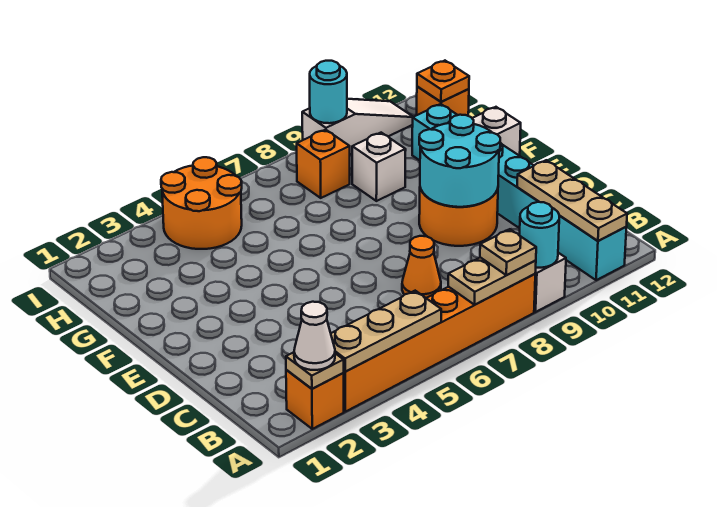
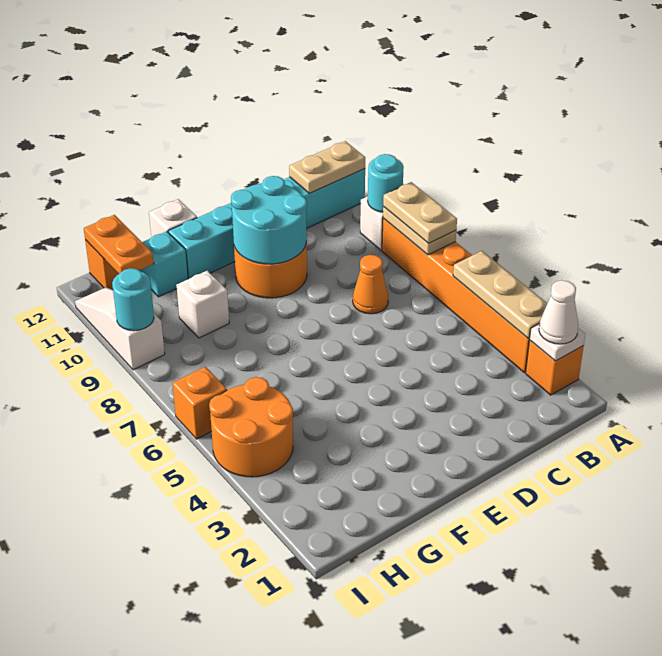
tan plate A2 level 2 -> white plate A2 level 2
tan plate A8 level 3 -> tan plate A7:A8 level 3
tan plate A11:C11 level 2 -> tan plate A11:B11 level 2
orange brick H8 level 1 -> orange brick I6 level 1
orange plate H12 level 2 -> orange plate H11:H12 level 2

